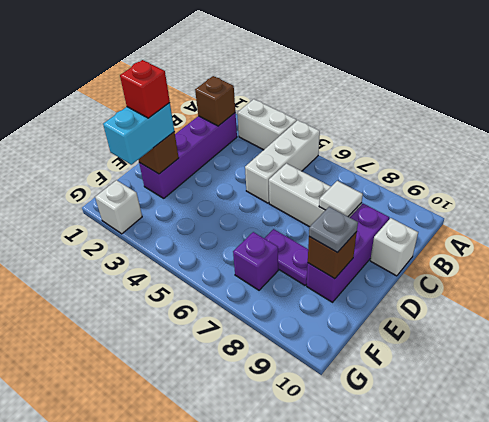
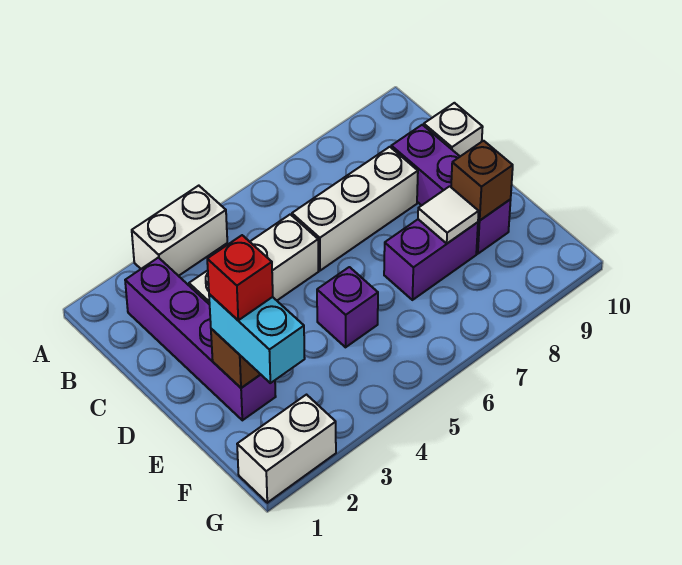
white brick A5:C5 level 1 -> white brick C3:C5 level 1
brown brick B2 level 2 -> none
white tile C8 level 2 -> white tile E8 level 2
purple plate E7:E8 level 1 -> purple brick E7:E8 level 1
grey plate E9 level 3 -> none
purple brick F7 level 1 -> purple brick E5 level 1
white brick G2 level 1 -> white brick G1:G2 level 1

